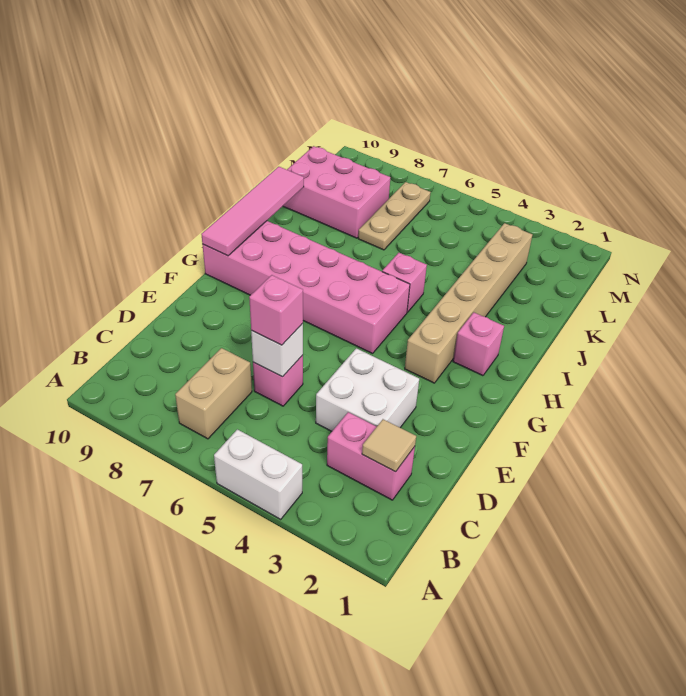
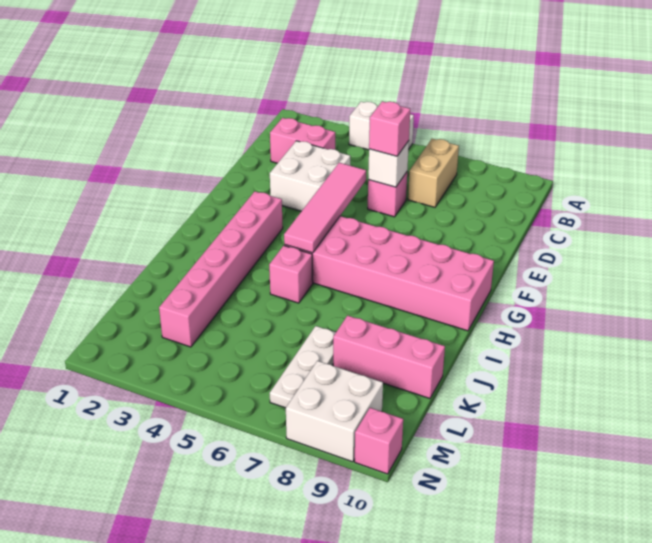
tan tile C2 level 2 -> none
tan brick G3:L3 level 1 -> pink brick G3:L3 level 1
pink tile G10:J10 level 2 -> pink tile E5:H5 level 2
pink brick H2 level 1 -> pink brick N10 level 1
tan plate K7:M7 level 1 -> white plate K7:M7 level 1
pink brick K8:L10 level 1 -> pink brick K8:K10 level 1
none -> white brick M8:N9 level 1

